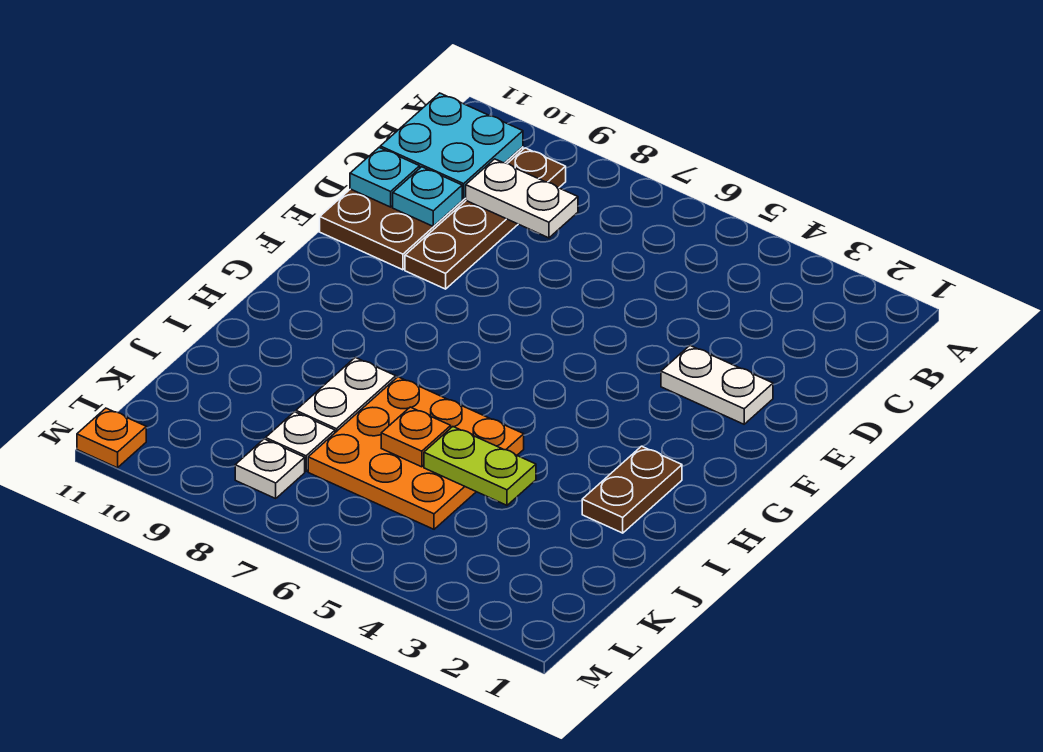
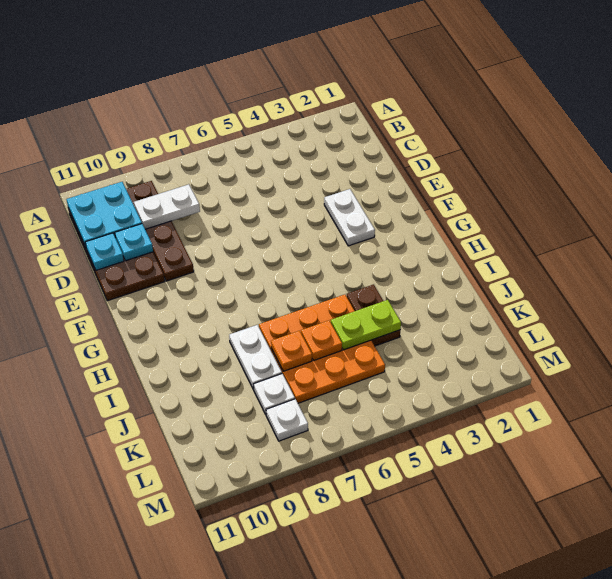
white plate E2:E3 level 1 -> white plate E3:F3 level 1
brown plate H2:I2 level 1 -> brown plate I4:J4 level 1
orange plate M11 level 1 -> orange plate J7 level 2

